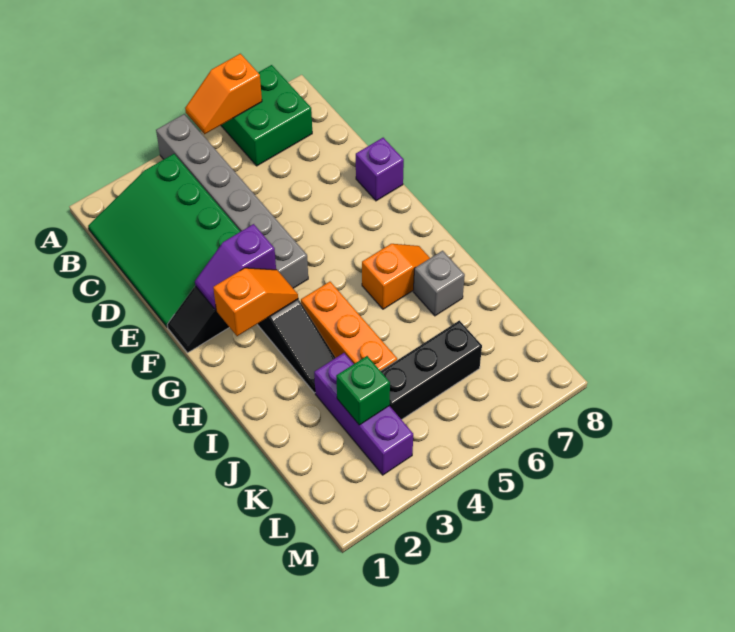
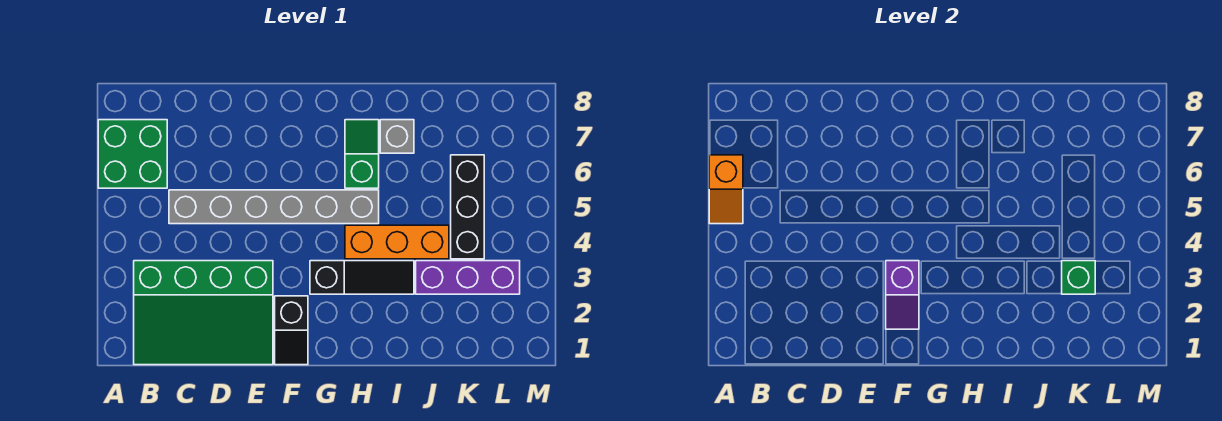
grey brick A4:F4 level 1 -> grey brick C5:H5 level 1
purple brick E8 level 1 -> none
orange slope G2:G3 level 2 top 2 -> none
orange slope H6:H7 level 1 top 6 -> green slope H6:H7 level 1 top 6

